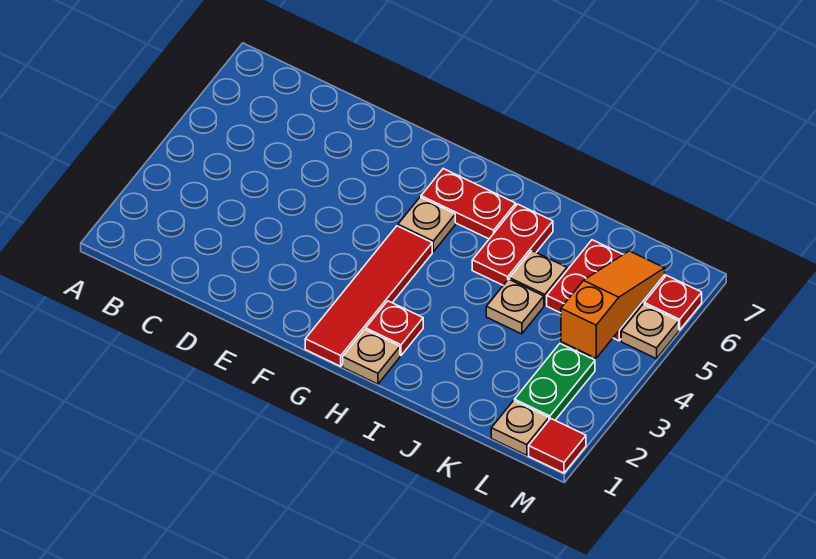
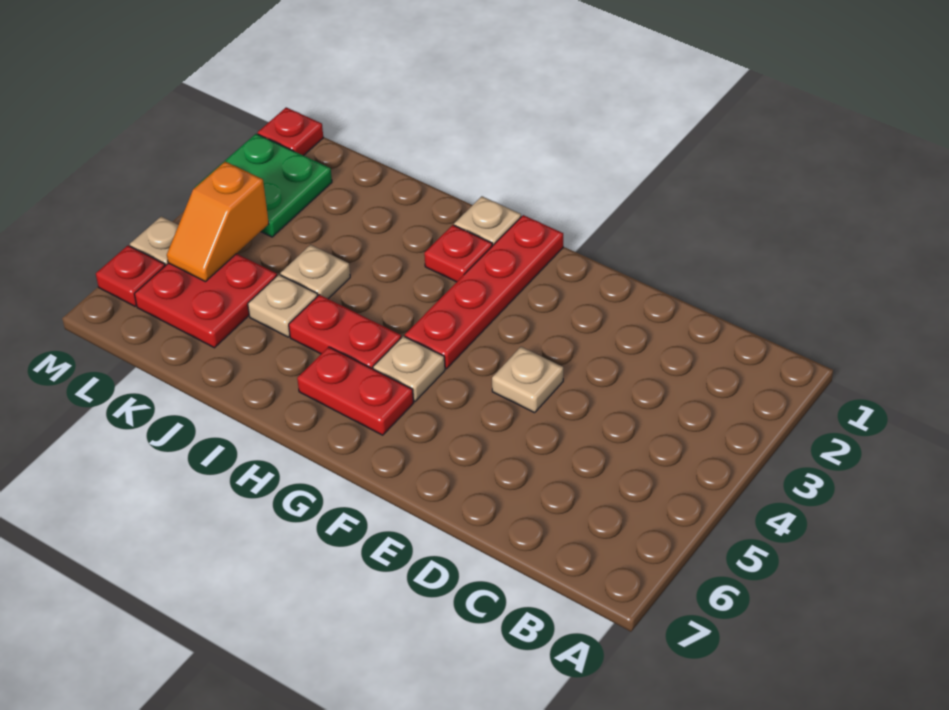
red tile G1:G4 level 1 -> red plate G1:G4 level 1
red plate I5:I6 level 1 -> red plate H5:I5 level 1
tan plate L1 level 1 -> tan plate E4 level 1
green plate L2:L3 level 1 -> green plate L2:M3 level 1
orange slope L4:L6 level 2 top 4 -> orange slope L4:L5 level 2 top 4
red tile M1 level 1 -> red plate M1 level 1

